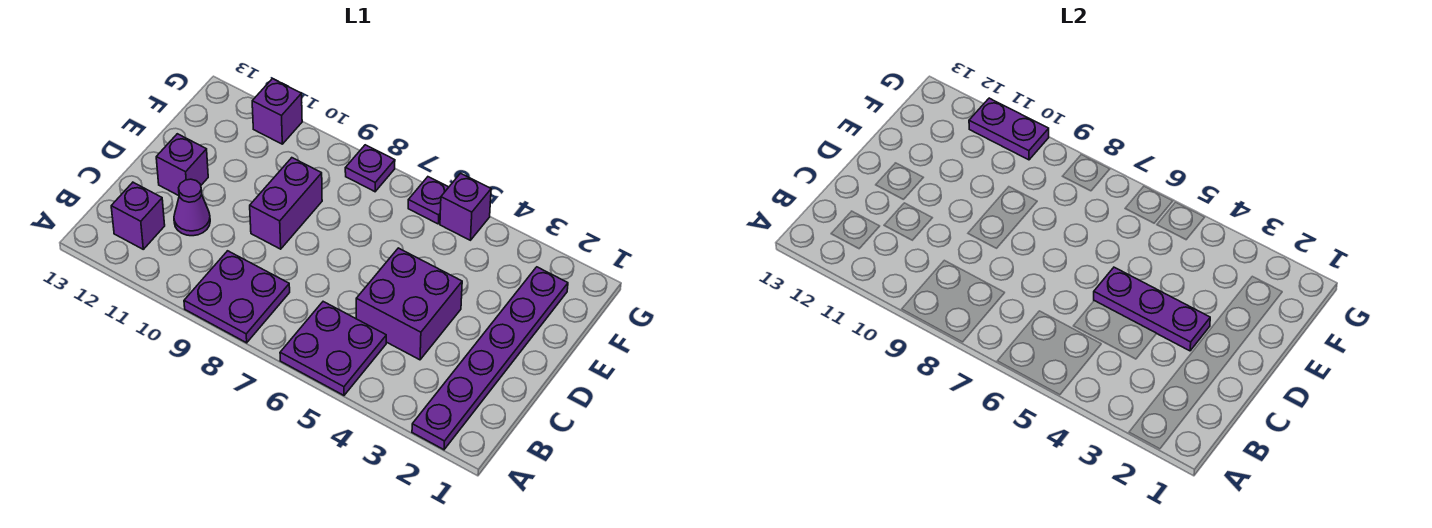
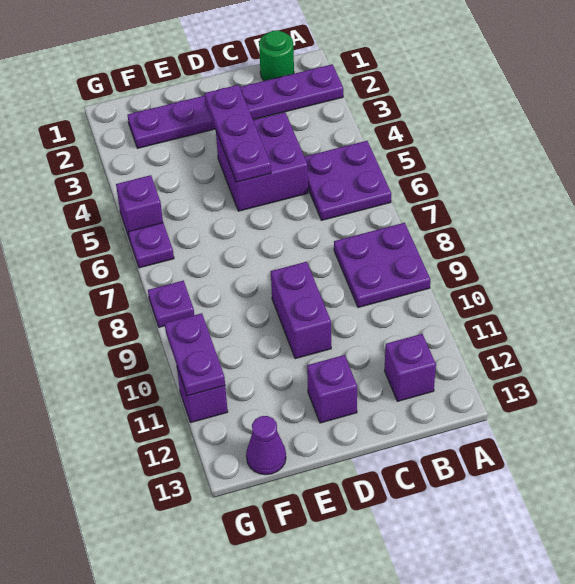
none -> green round brick B1 level 1
purple cone C11 level 1 -> purple cone F13 level 1
purple brick D9:E9 level 1 -> purple brick D9:D10 level 1

